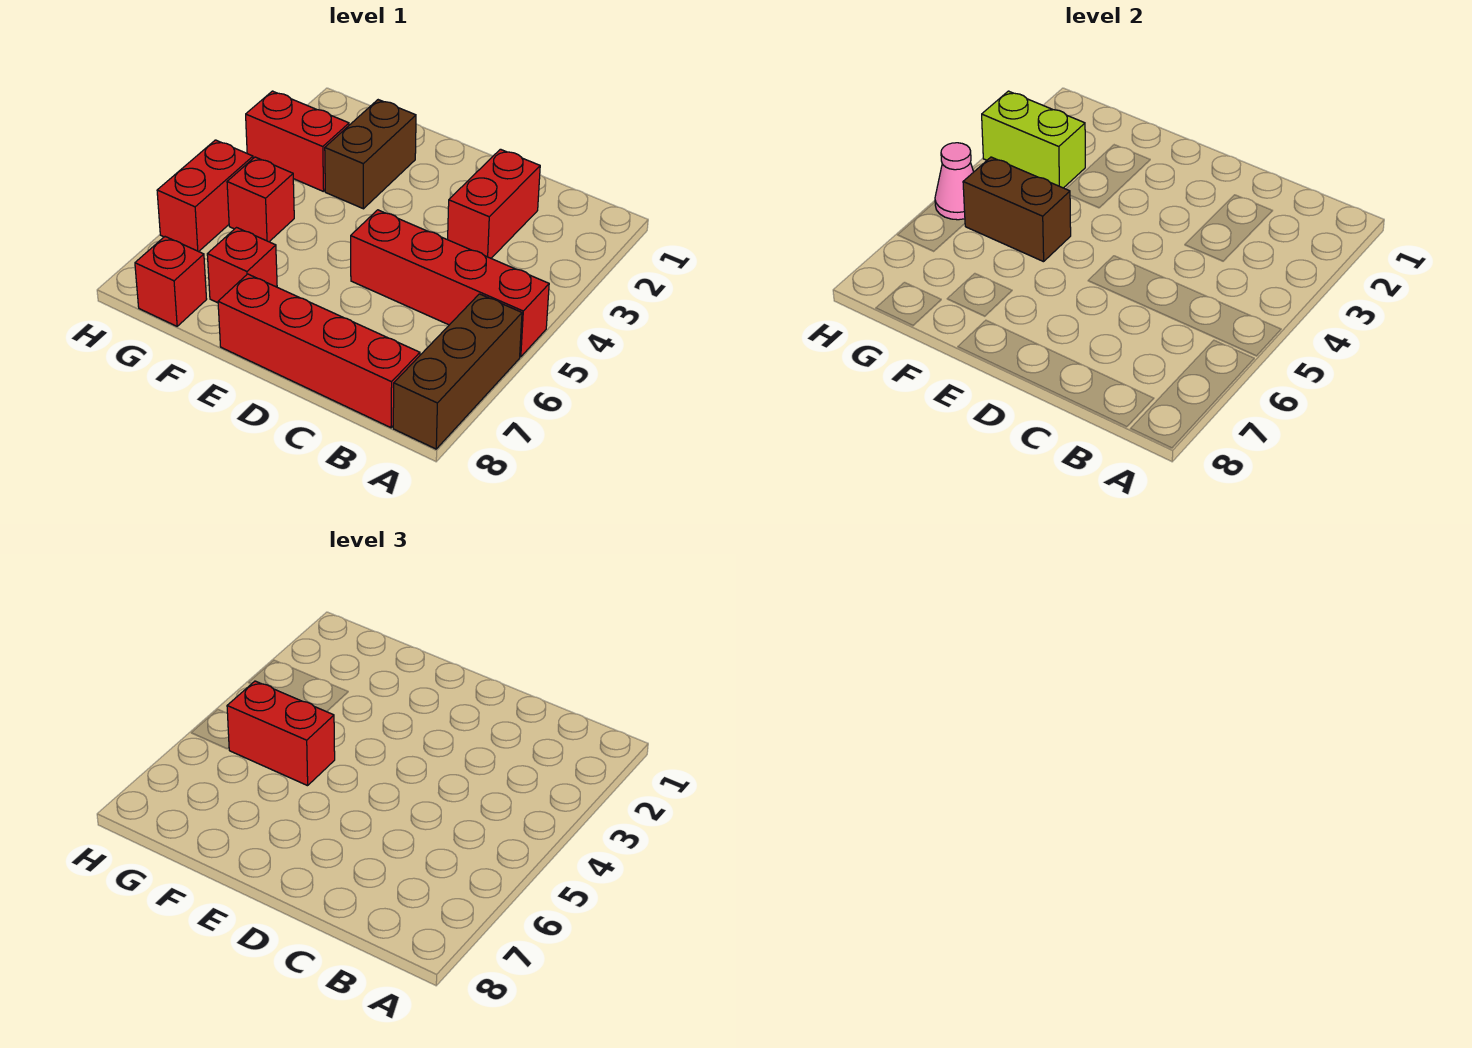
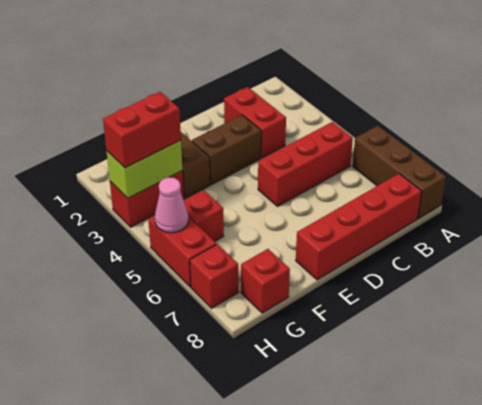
red brick A5:D5 level 1 -> red brick B5:D5 level 1
brown brick F5:G5 level 2 -> brown brick D3:E3 level 1
red brick F5:G5 level 3 -> red brick G3:H3 level 3
red brick F7 level 1 -> red brick H7 level 1

